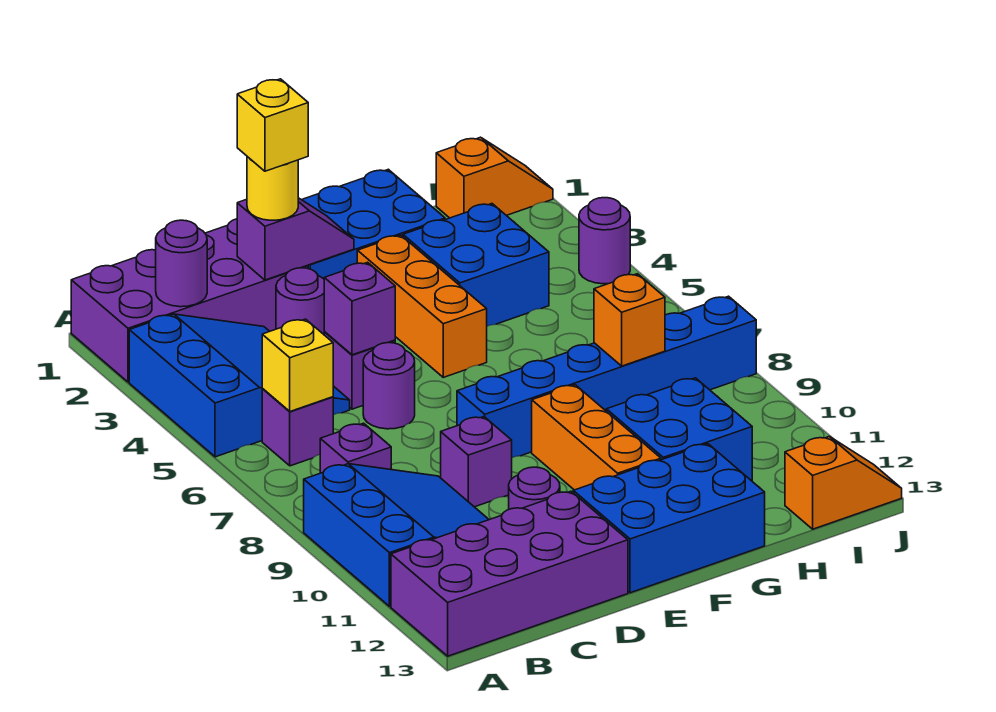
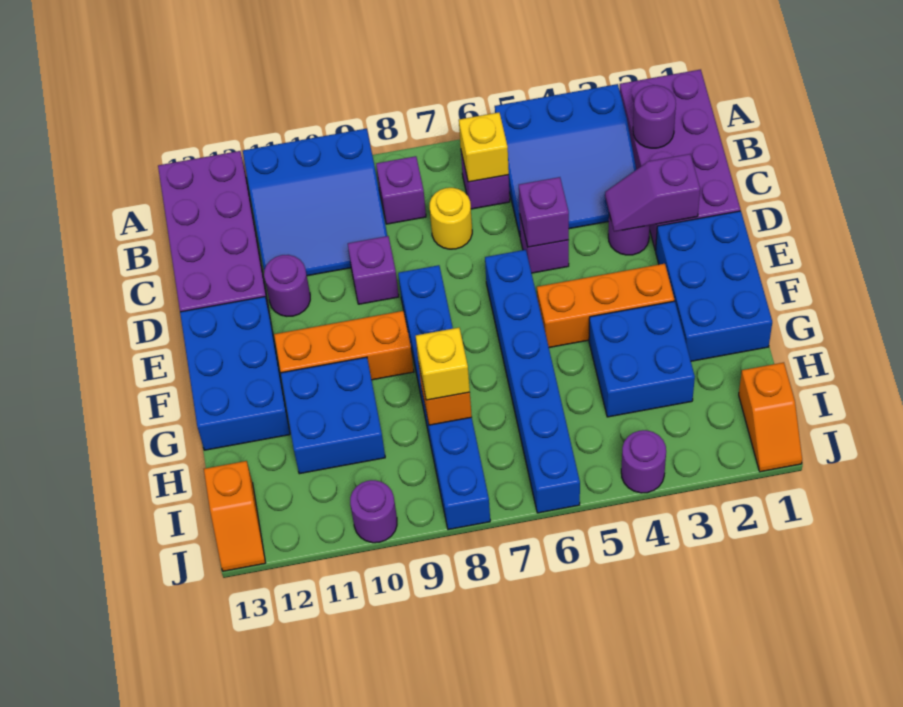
purple slope D2:E2 level 2 top D -> purple slope D2:D3 level 2 top 2
yellow round brick D2 level 3 -> yellow round brick C7 level 1
yellow brick D2 level 4 -> yellow brick H8 level 3
purple round brick D6 level 1 -> purple round brick J10 level 1
none -> blue brick E6:J6 level 1

